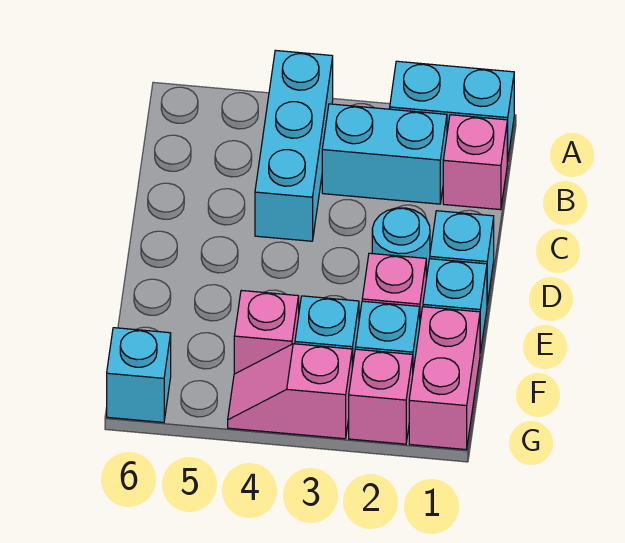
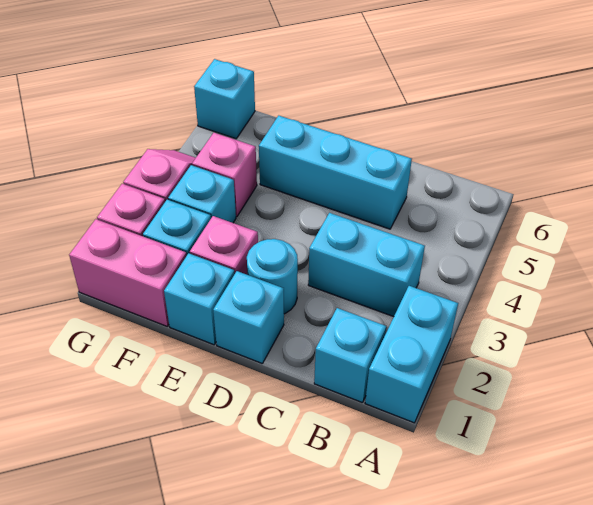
cyan brick A4:C4 level 1 -> cyan brick C5:E5 level 1
pink brick B1 level 1 -> cyan brick B1 level 1
cyan brick B2:B3 level 1 -> cyan brick B3:C3 level 1

